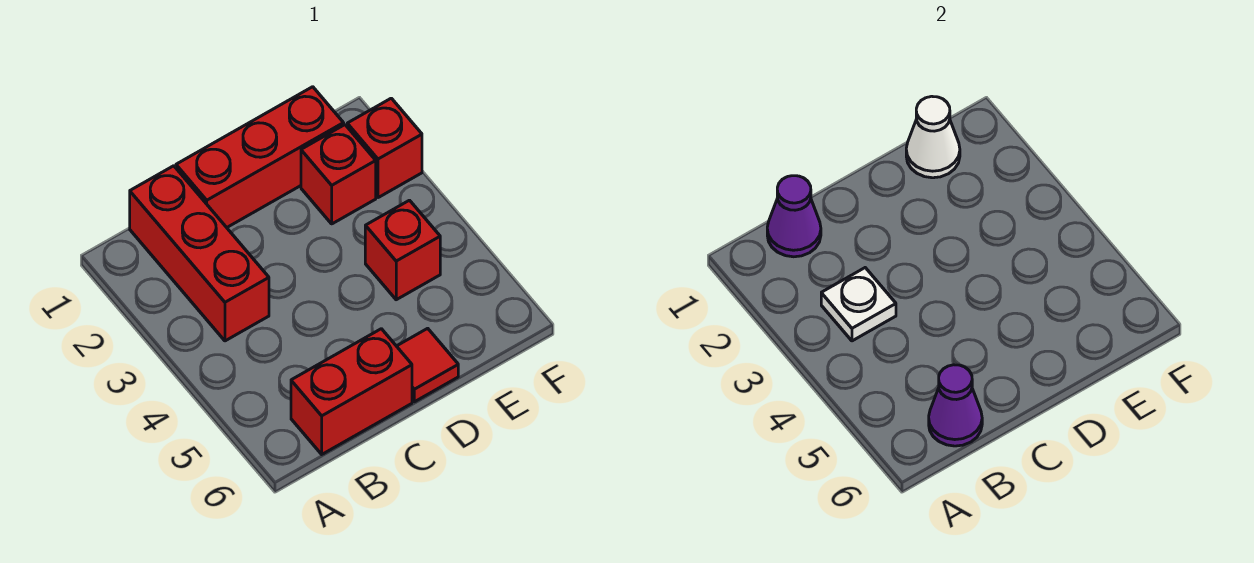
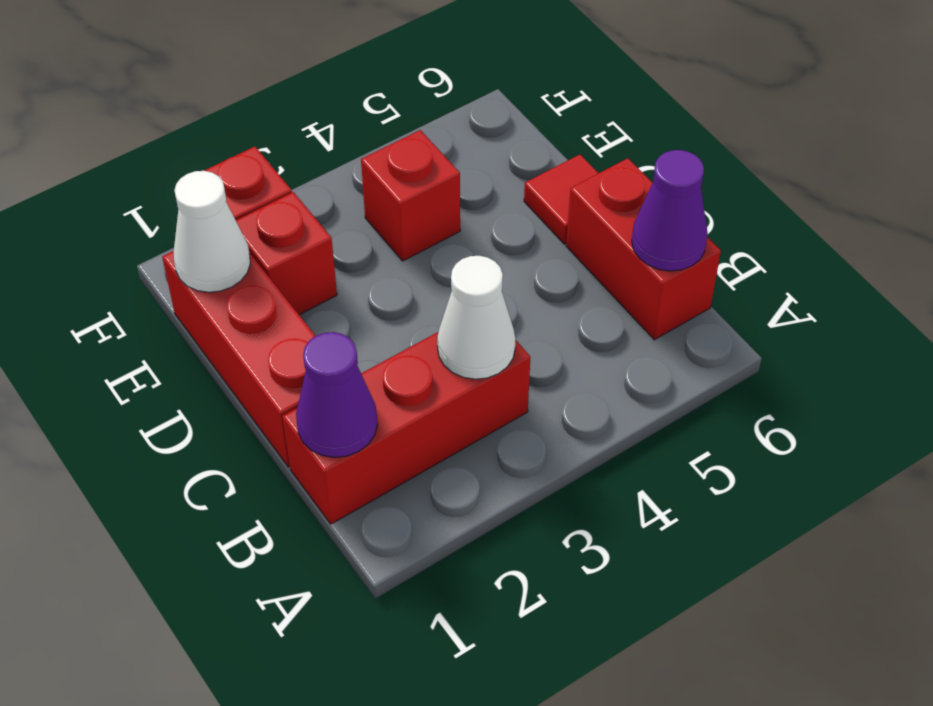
white plate B3 level 2 -> white cone B3 level 2

